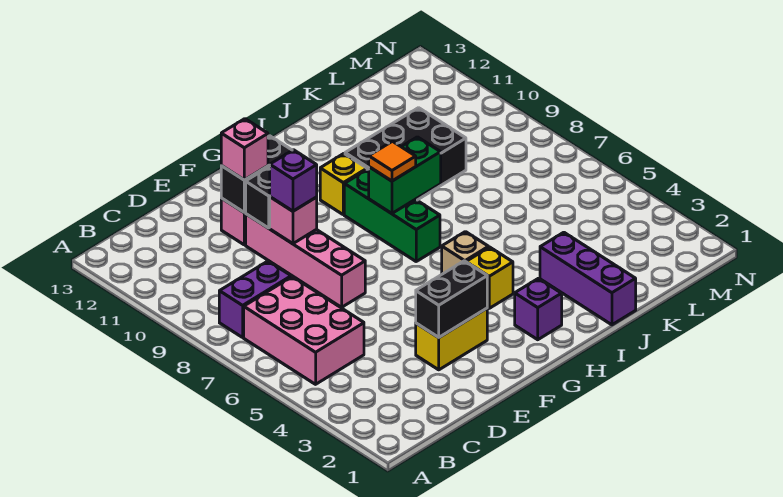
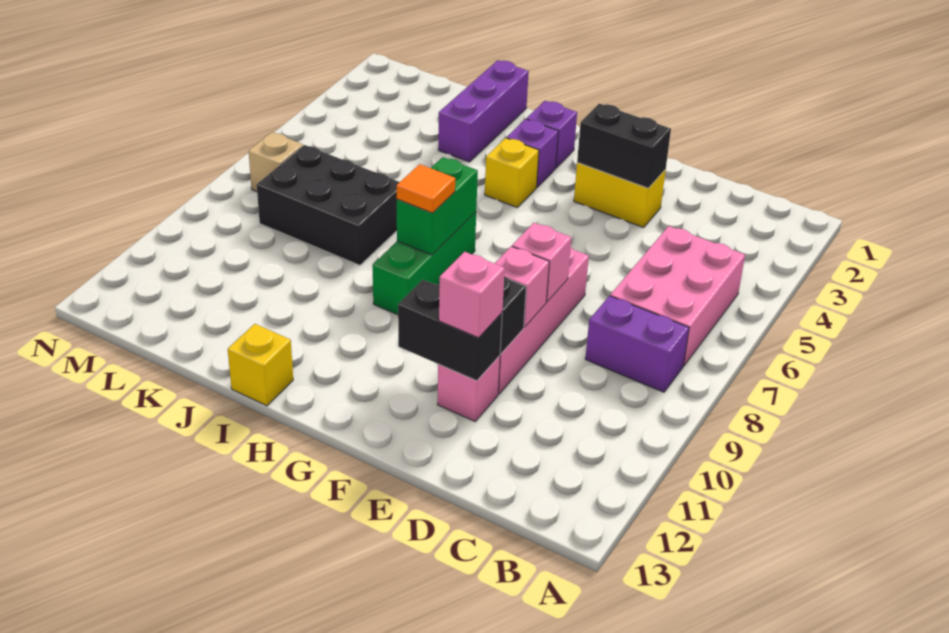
none -> pink brick E8 level 2
purple brick E9 level 3 -> purple brick H3 level 1
tan brick H5 level 1 -> tan brick M7 level 1
green brick H8:I8 level 2 -> green brick H7:H8 level 2
yellow brick H10 level 1 -> yellow brick I13 level 1
black brick I9:K10 level 1 -> black brick J7:L8 level 1

